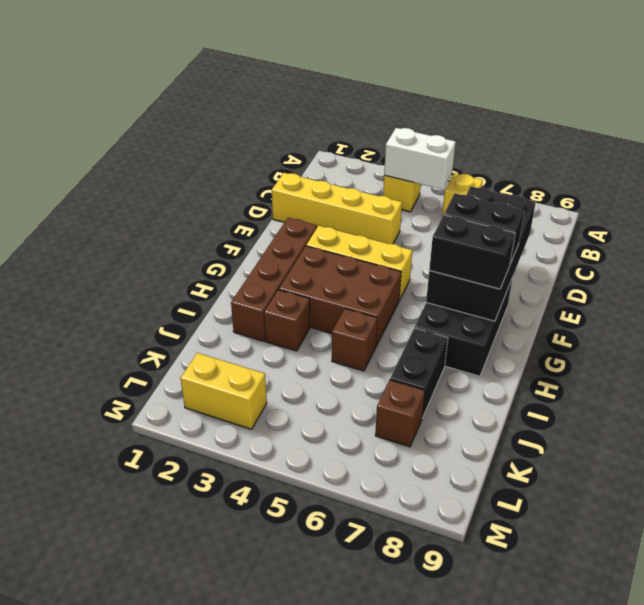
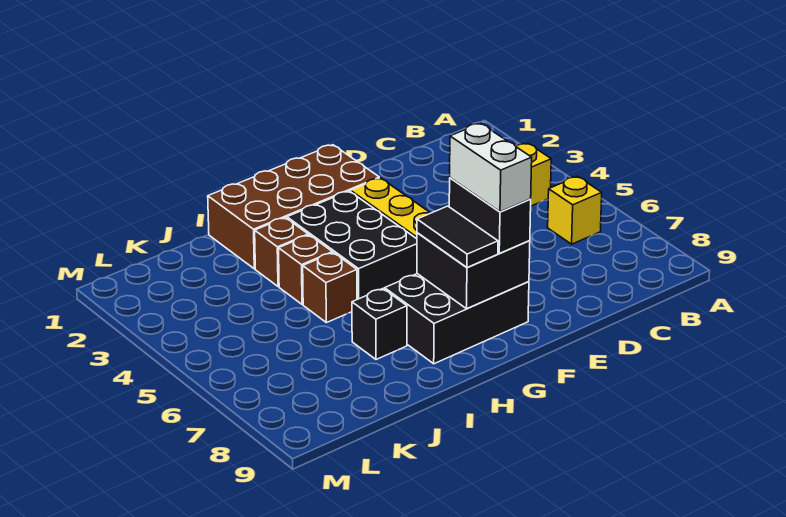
white brick B4:B5 level 2 -> white brick F7:F8 level 4
yellow brick D1:D4 level 1 -> none
black brick D7:G8 level 2 -> black brick F7:G8 level 2
brown brick F2:I2 level 1 -> brown brick F1:I2 level 1
brown brick G3:H5 level 1 -> black brick G3:H5 level 1
black brick G7:G8 level 3 -> black tile G7:G8 level 3
black brick I7:J7 level 1 -> black brick I7 level 1
brown brick K7 level 1 -> brown brick I4 level 1
yellow brick L2:L3 level 1 -> none

